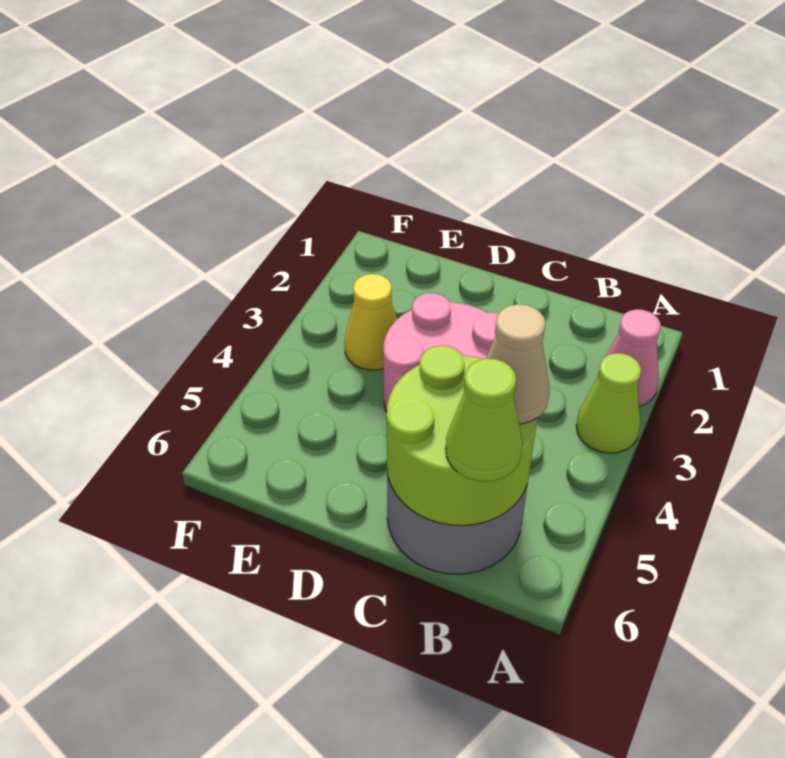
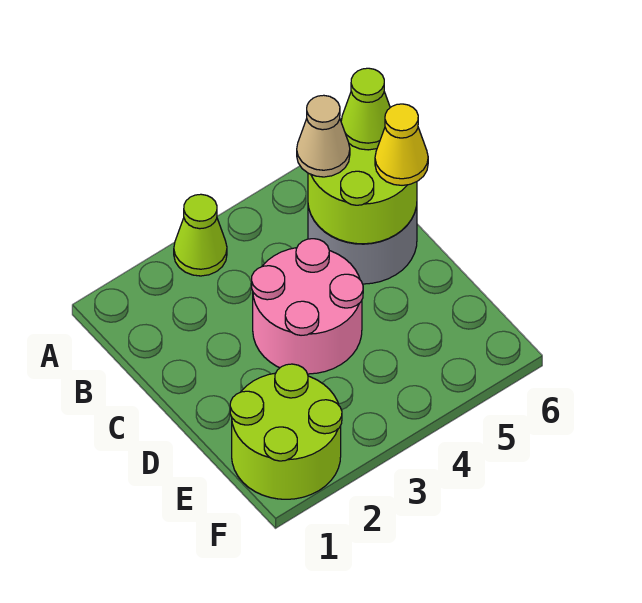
pink cone A2 level 1 -> none
none -> lime round brick E1:F2 level 1
yellow cone E3 level 1 -> yellow cone C6 level 3

